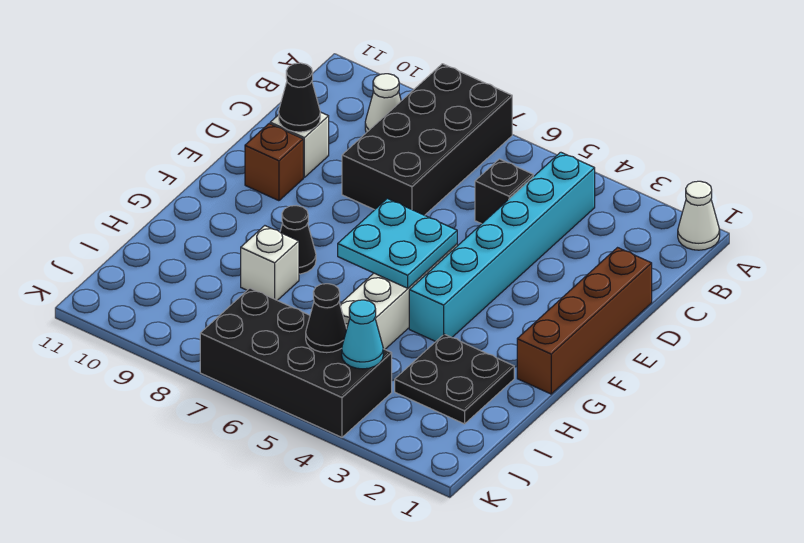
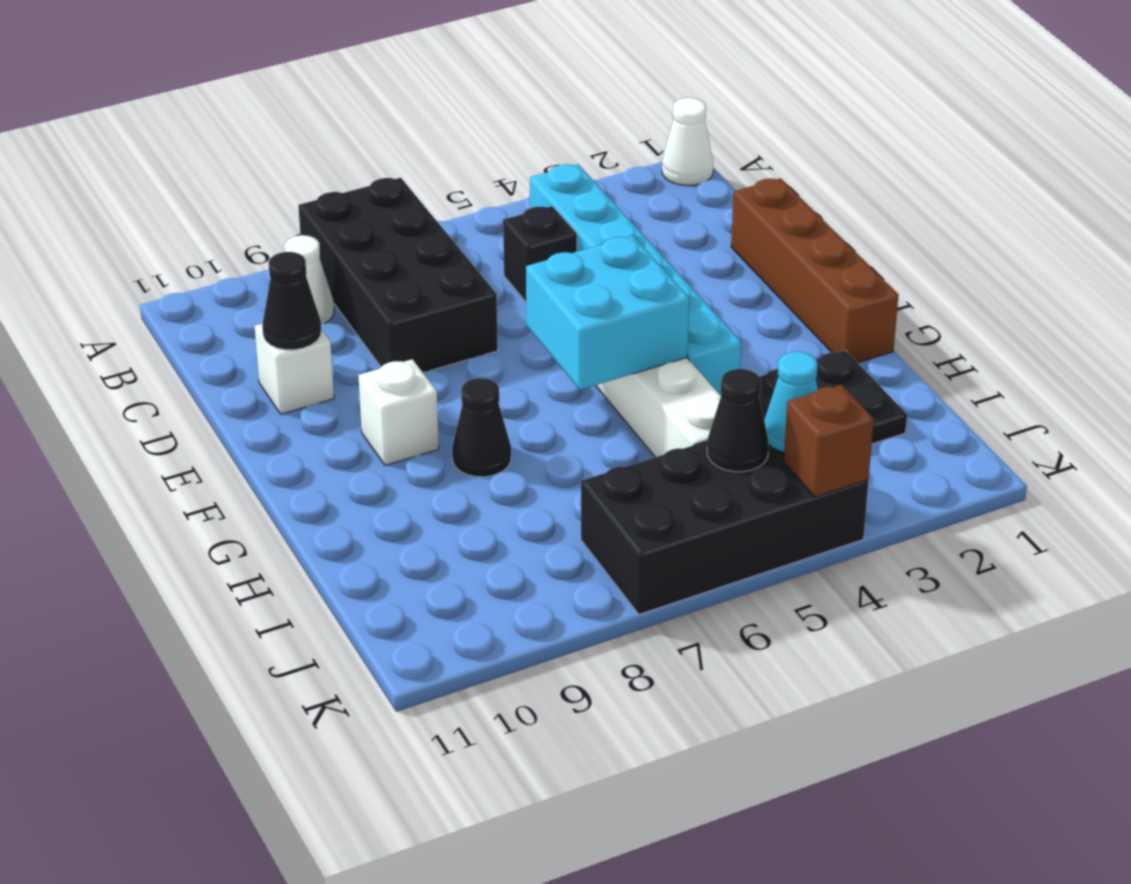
brown brick E10 level 1 -> brown brick K4 level 2
cyan plate F5:G6 level 2 -> cyan brick F5:G6 level 2
white brick H8 level 1 -> white brick F9 level 1

